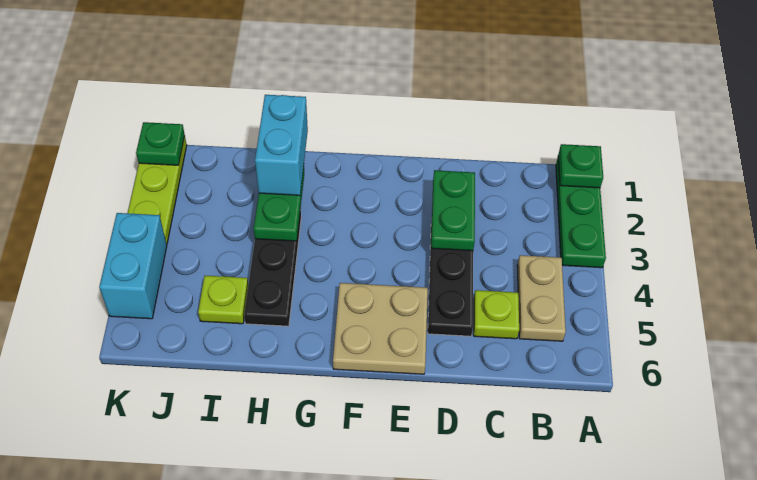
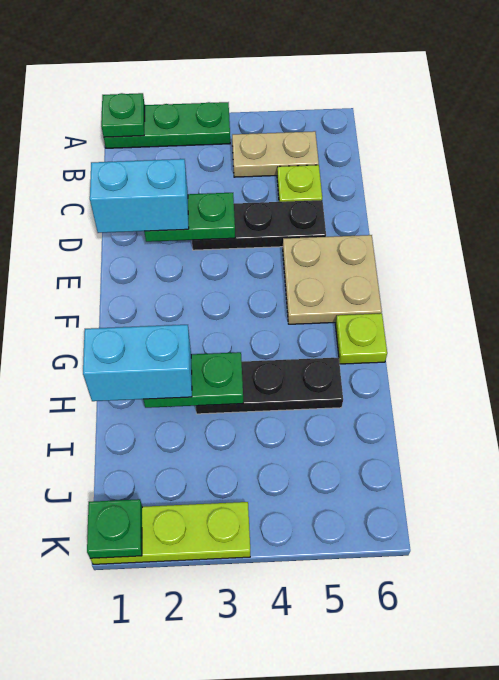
lime plate I5 level 1 -> lime plate G6 level 1
cyan brick K4:K5 level 1 -> cyan brick D1:D2 level 3

